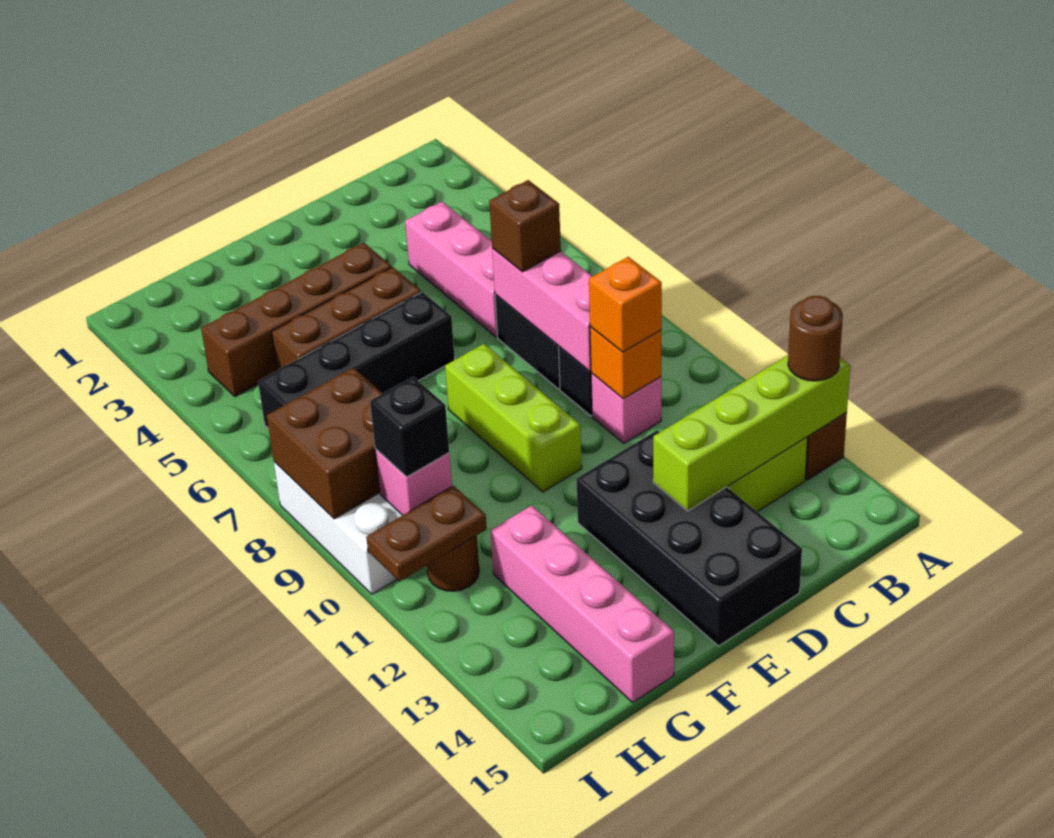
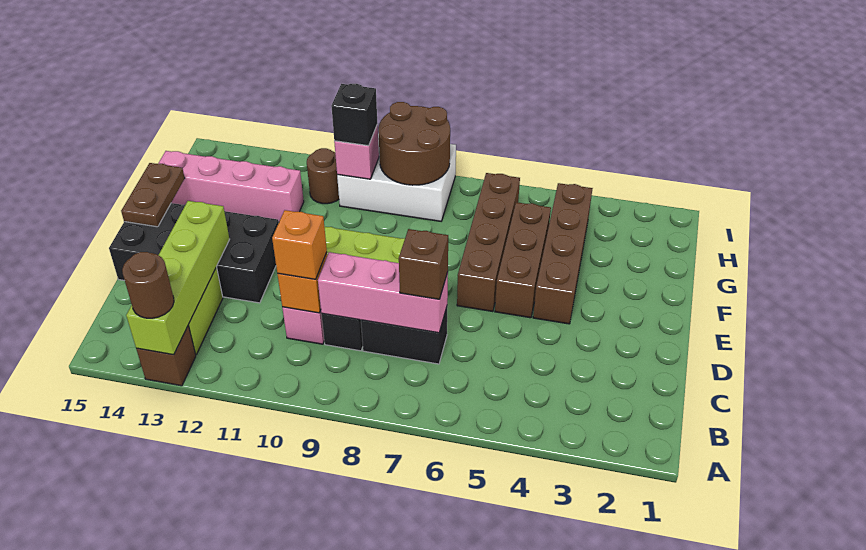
pink brick C4:C6 level 1 -> none
black brick E6:H6 level 1 -> brown brick E6:H6 level 1
brown brick H8:I9 level 2 -> brown round brick H8:I9 level 2
brown plate H11:I11 level 2 -> brown plate E15:F15 level 2

